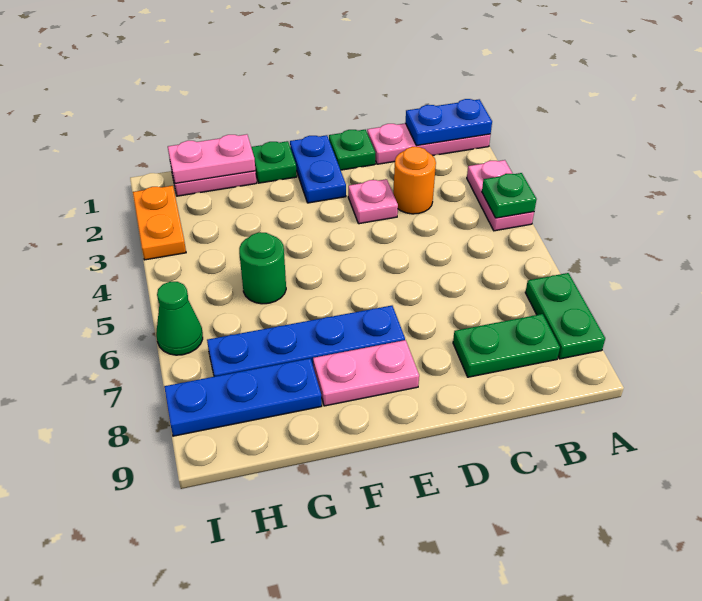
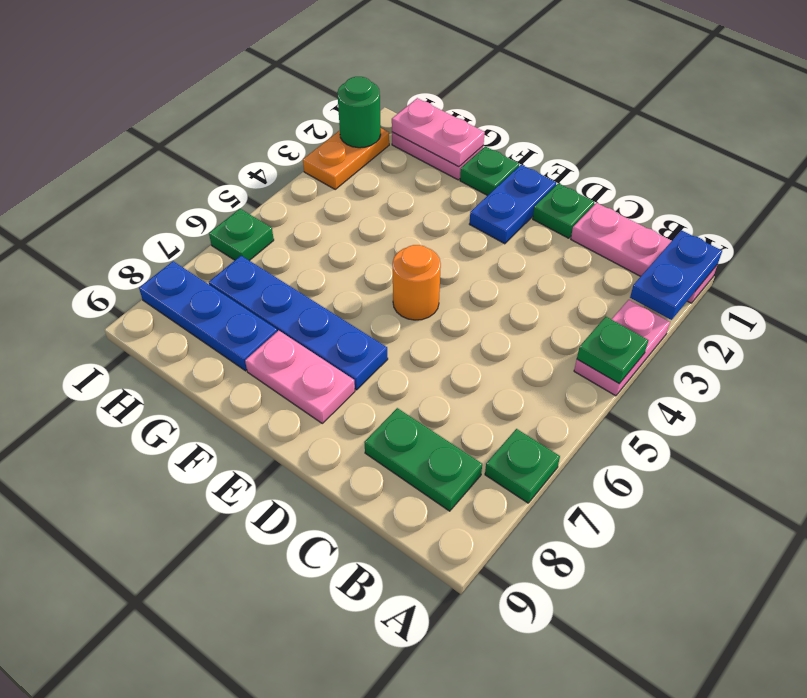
blue plate A1:B1 level 2 -> blue plate A1:A2 level 2
green plate A7:A8 level 1 -> green plate A7 level 1
orange round brick C3 level 1 -> orange round brick E5 level 1
pink plate D3 level 1 -> none
green round brick G5 level 1 -> green round brick I2 level 2
green cone I6 level 1 -> green plate I6 level 1

